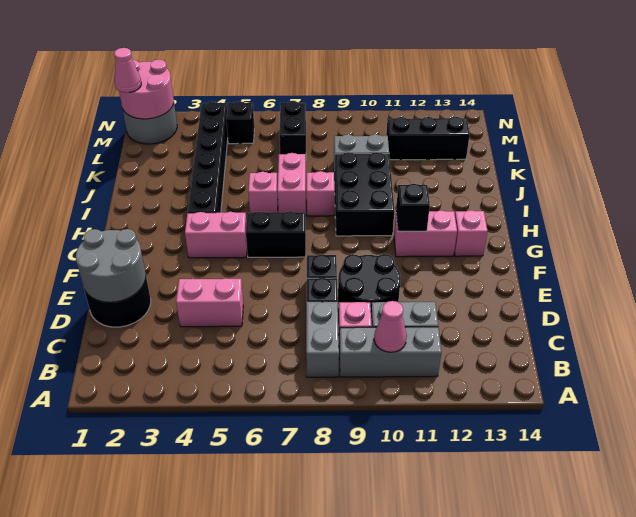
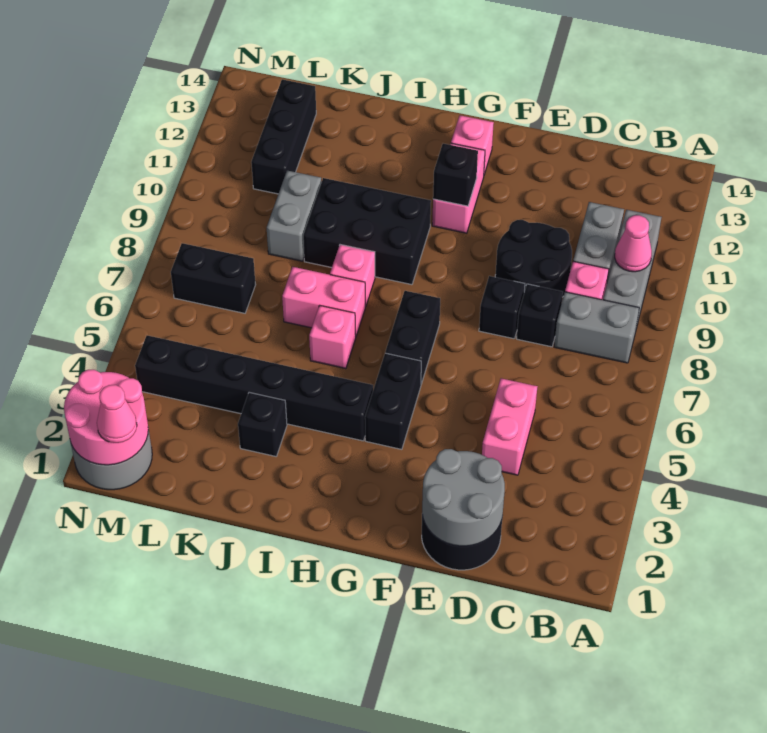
pink brick G4:G5 level 1 -> black brick G4:G5 level 1
black brick M5 level 1 -> black brick J3 level 1

